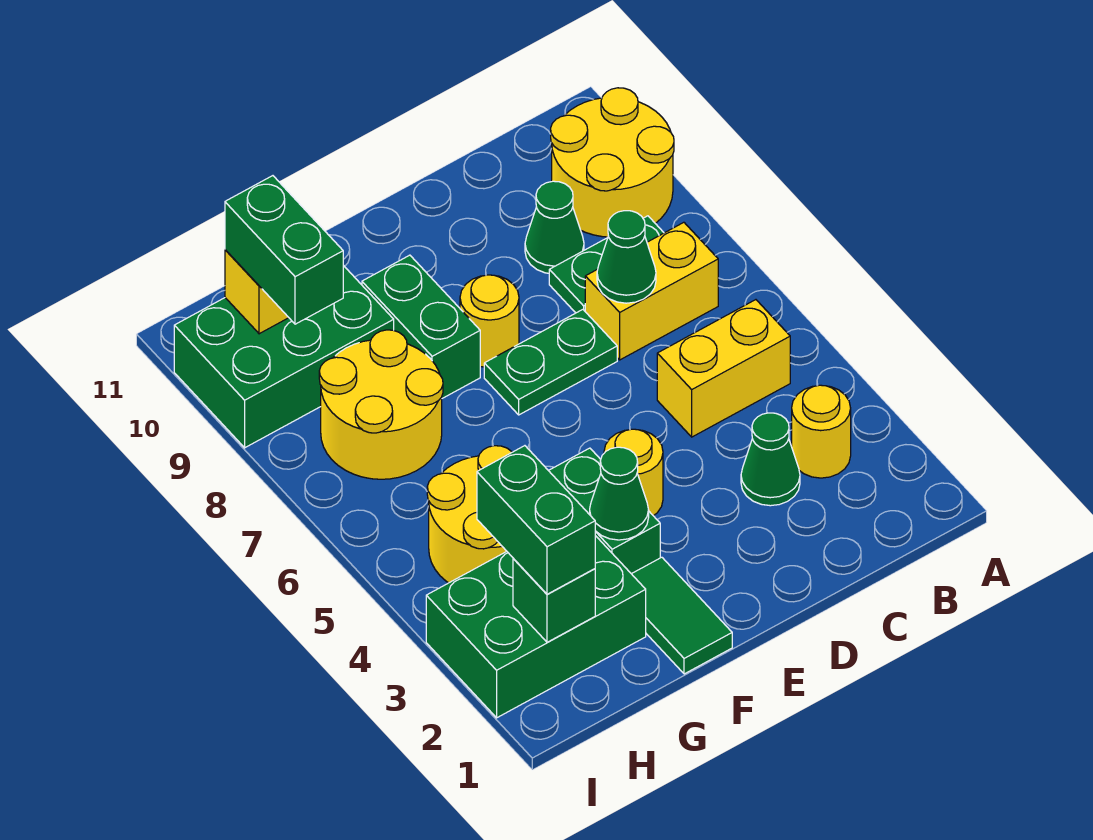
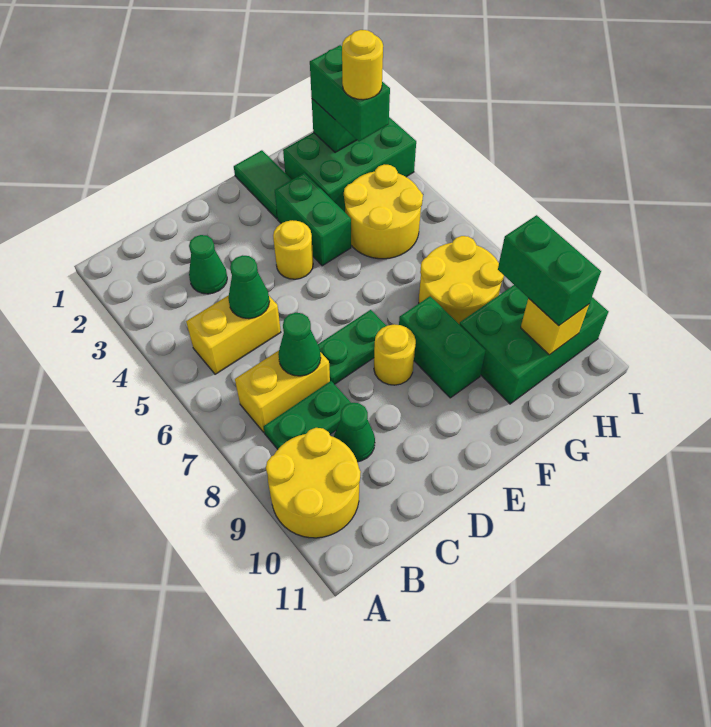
yellow round brick B3 level 1 -> yellow round brick H3 level 4
green cone F3 level 2 -> green cone C5 level 2

